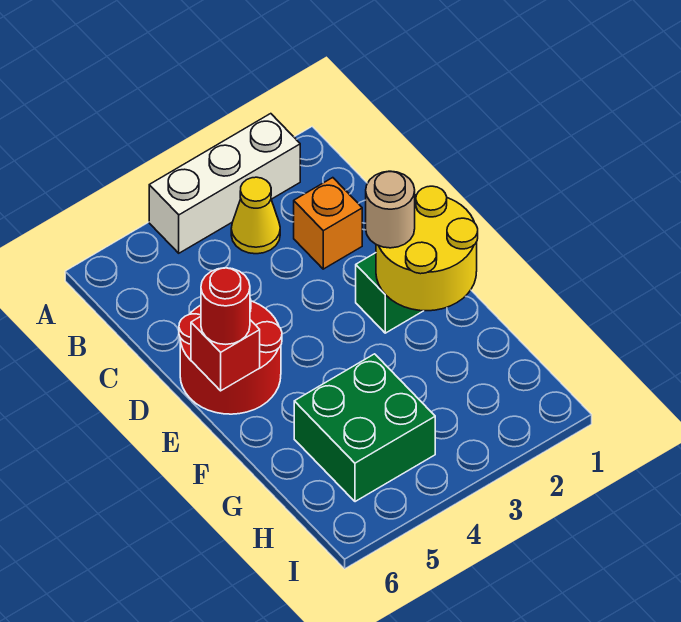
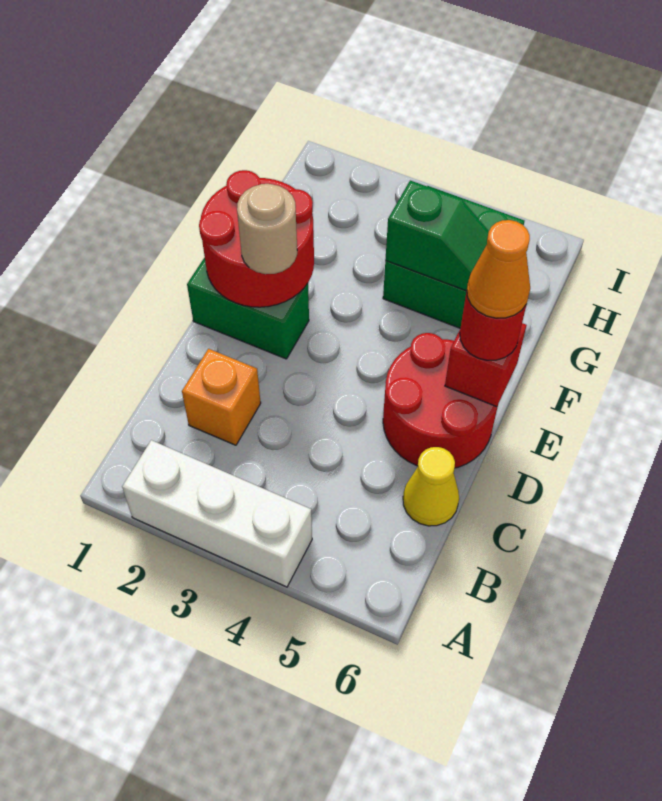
yellow cone B3 level 1 -> yellow cone C6 level 1
yellow round brick E1:F2 level 2 -> red round brick E1:F2 level 2
none -> orange cone E6 level 4
none -> green slope G4:G5 level 2 top 4

